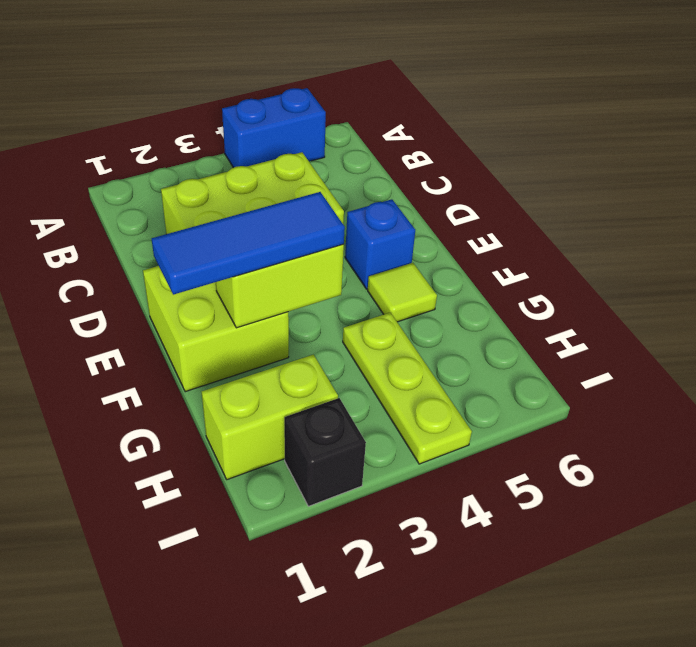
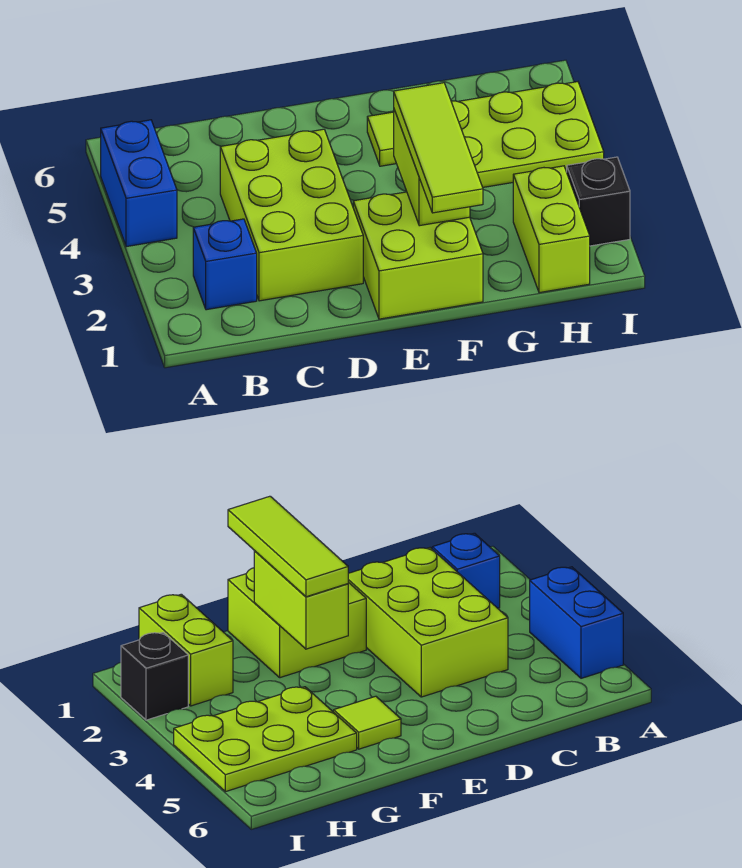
blue brick E5 level 1 -> blue brick B2 level 1
blue tile F1:F3 level 3 -> lime tile F1:F3 level 3
lime plate G4:I4 level 1 -> lime plate G4:I5 level 1

